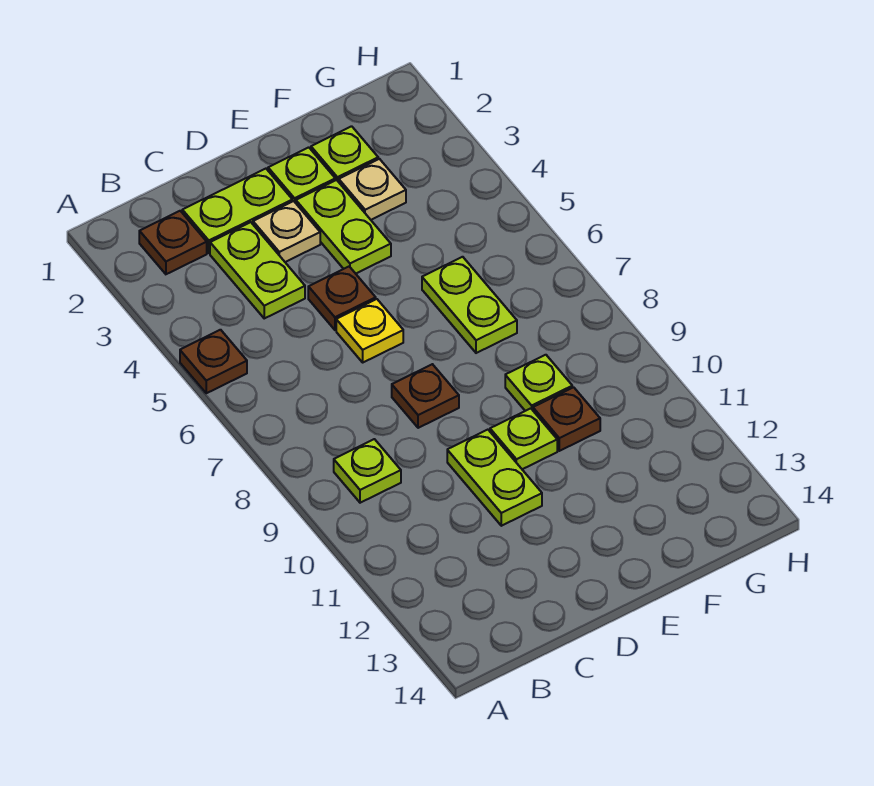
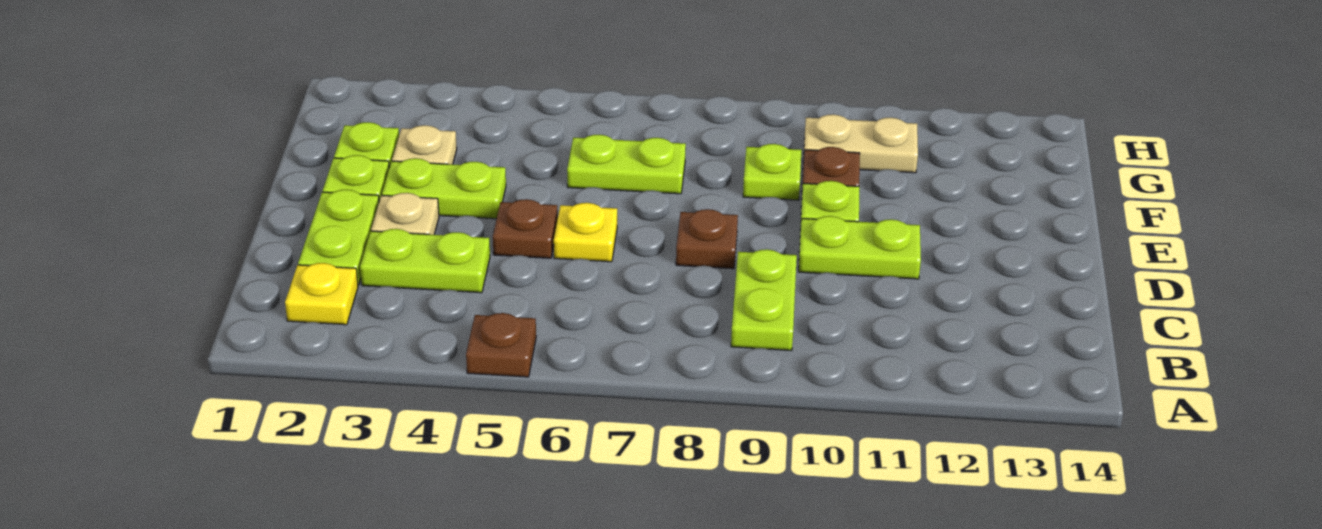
brown plate B2 level 1 -> yellow plate B2 level 1
lime plate B9 level 1 -> lime plate B9:C9 level 1
none -> tan plate G10:G11 level 1

